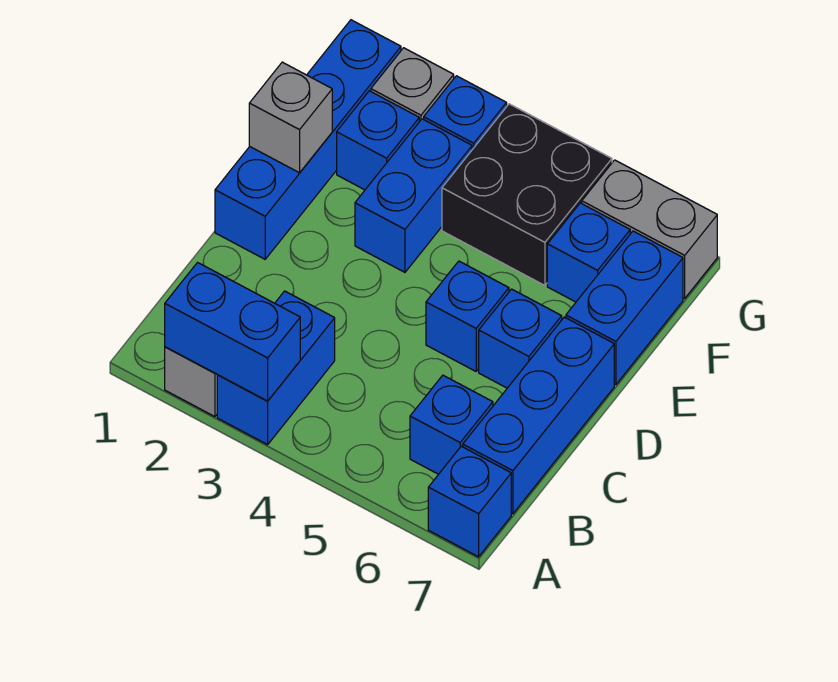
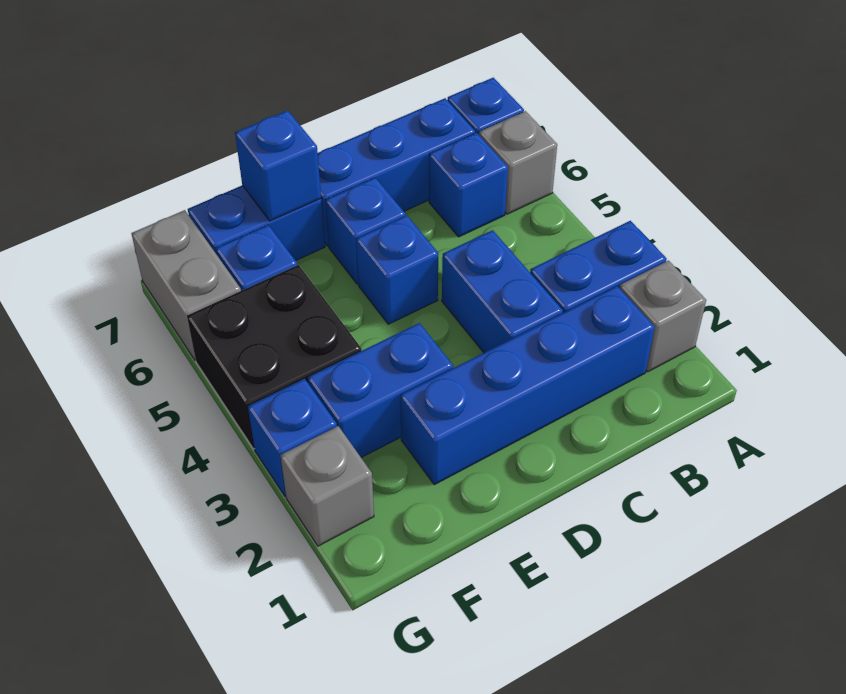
blue brick A2:A3 level 2 -> blue brick C3:C4 level 1
blue brick D1:G1 level 1 -> blue brick B2:E2 level 1
grey brick E1 level 2 -> grey brick A6 level 1
blue brick F2 level 1 -> blue brick E7 level 2

